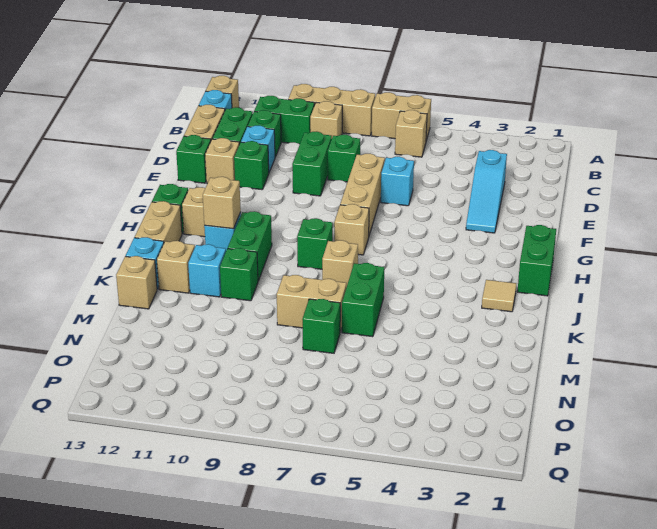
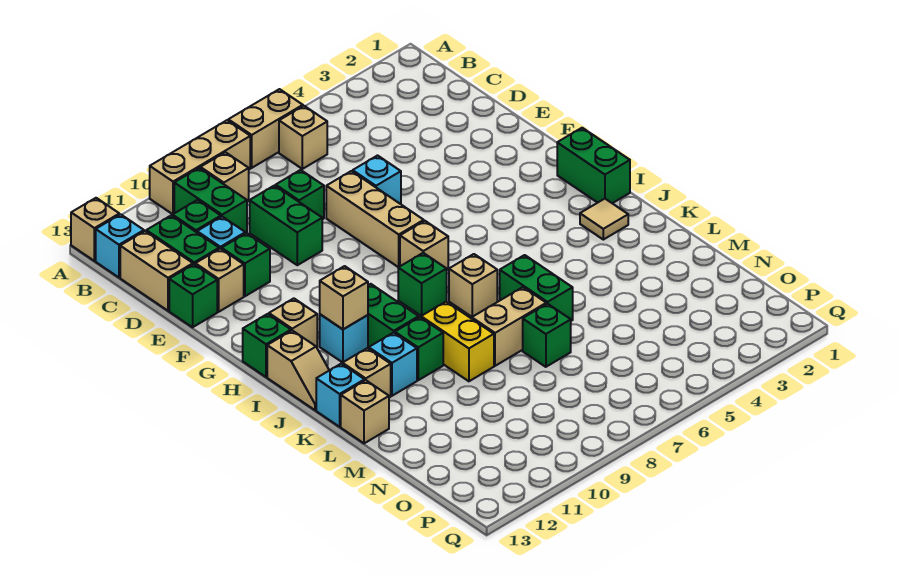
green brick B10:B11 level 1 -> green brick B10:C10 level 1
cyan slope D3:F3 level 1 top D -> none
tan brick I13:J13 level 1 -> tan slope I13:J13 level 1 top I
none -> yellow brick K9:L9 level 1

